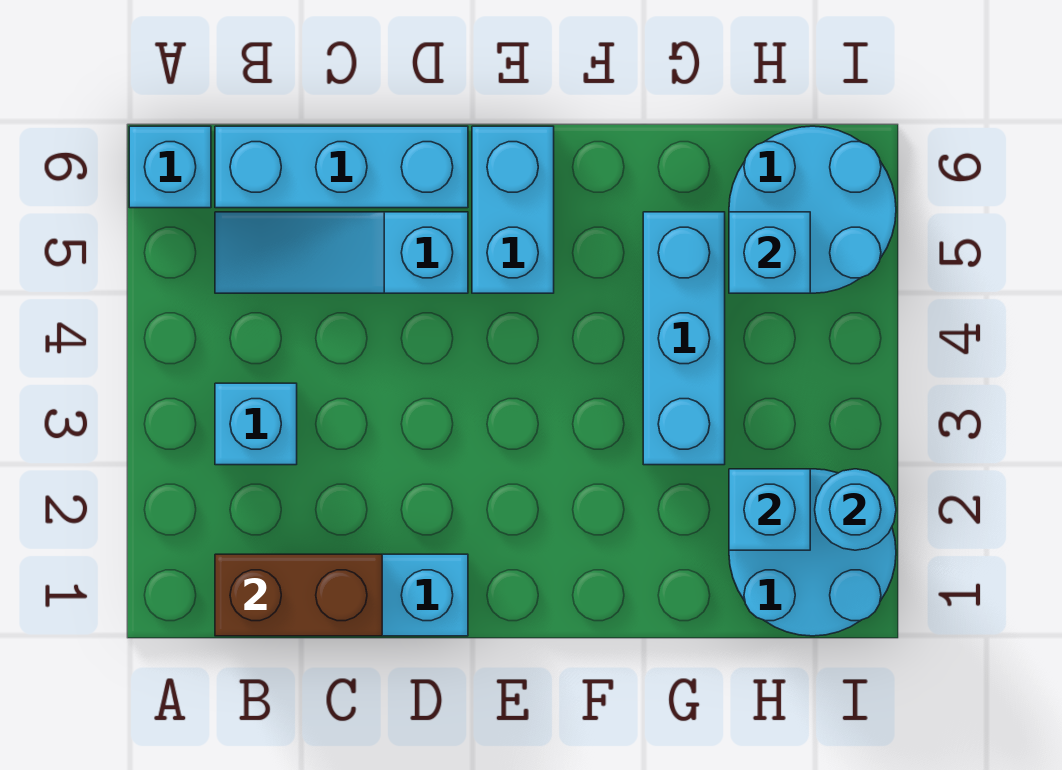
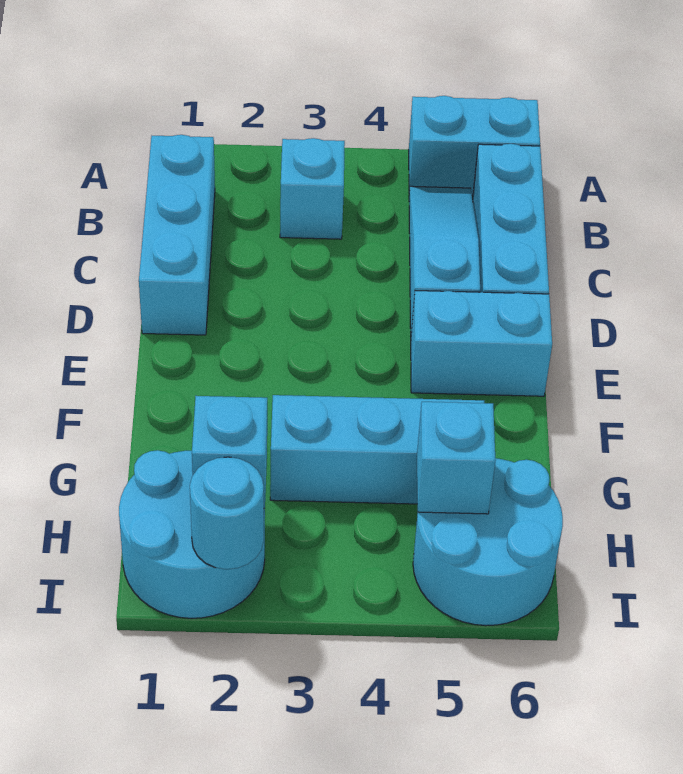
cyan brick A6 level 1 -> cyan brick A5:A6 level 1
brown brick B1:C1 level 2 -> none

